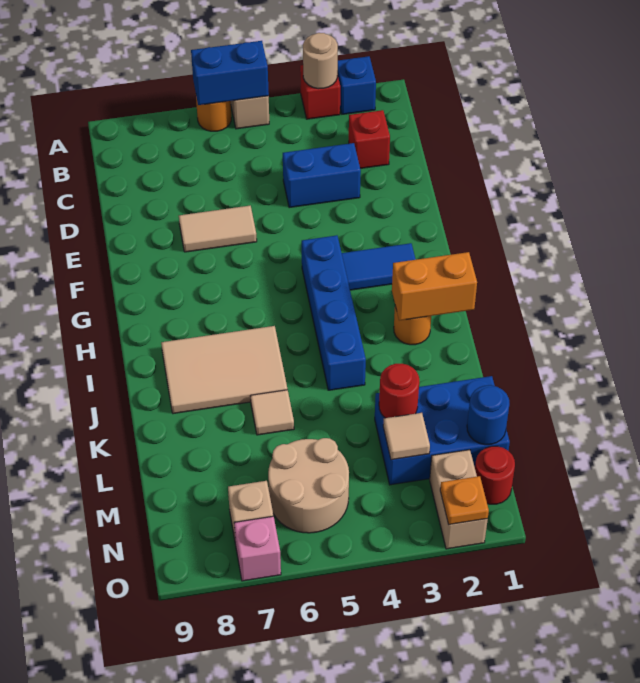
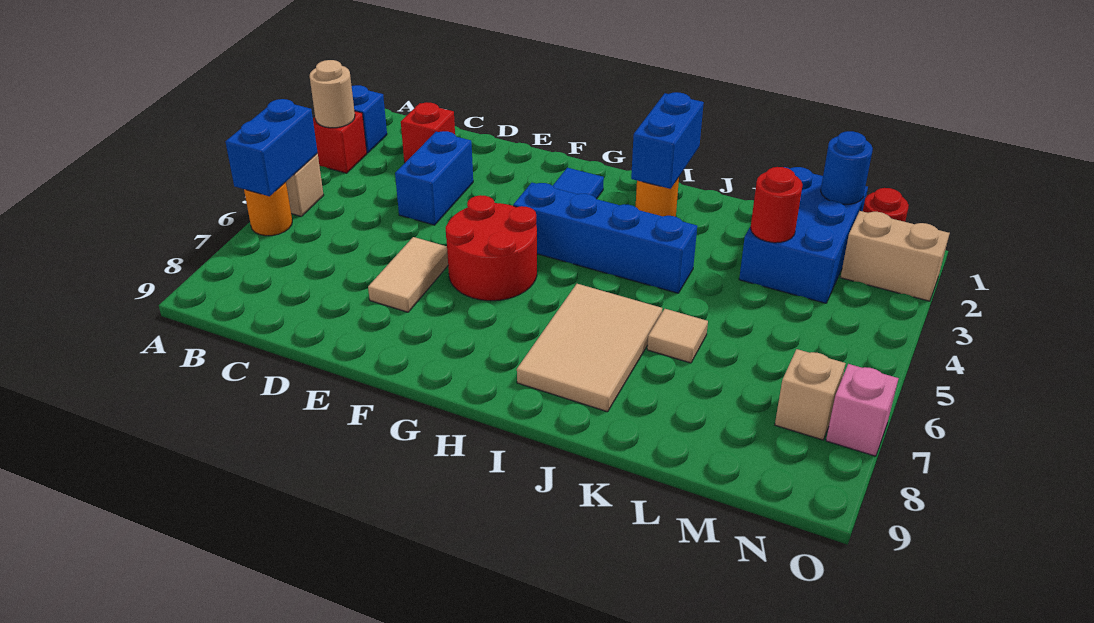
none -> red round brick F5:G6 level 1
orange brick I1:I2 level 2 -> blue brick I1:I2 level 2
tan tile M3 level 2 -> none
tan round brick M5:N6 level 1 -> none
orange plate O2 level 2 -> none

